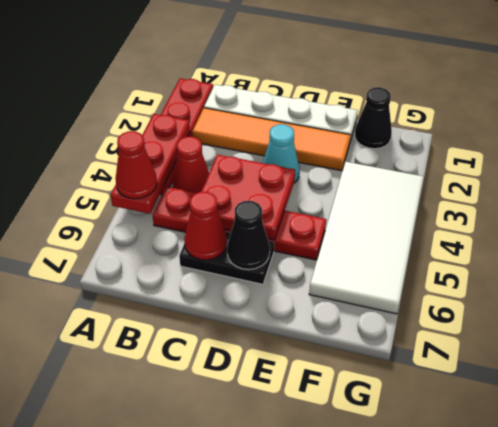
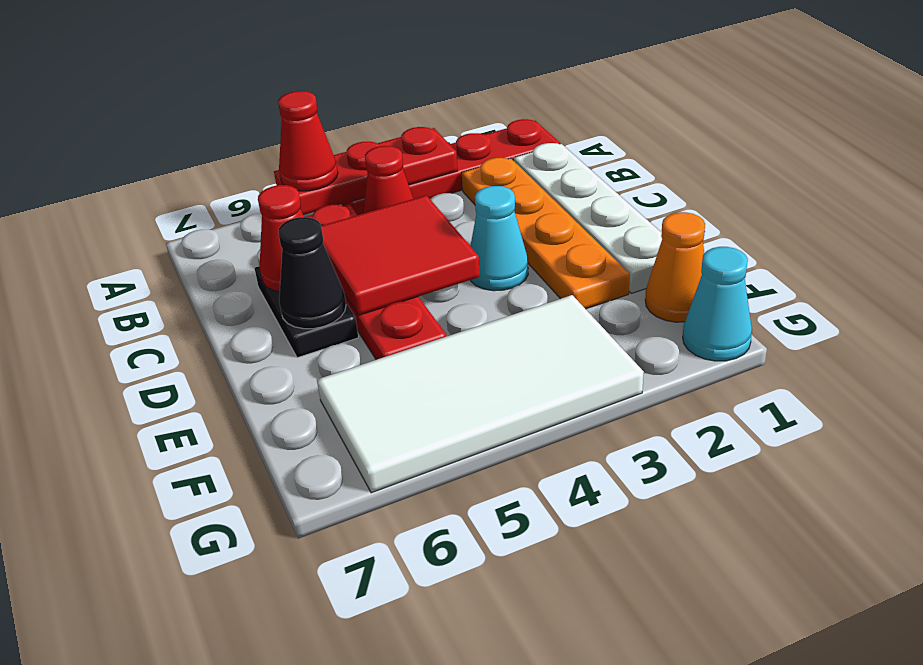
orange tile B2:E2 level 1 -> orange plate B2:E2 level 1
red plate C4:D5 level 2 -> red tile C4:D5 level 2
black cone F1 level 1 -> orange cone F1 level 1
none -> cyan cone G1 level 1

